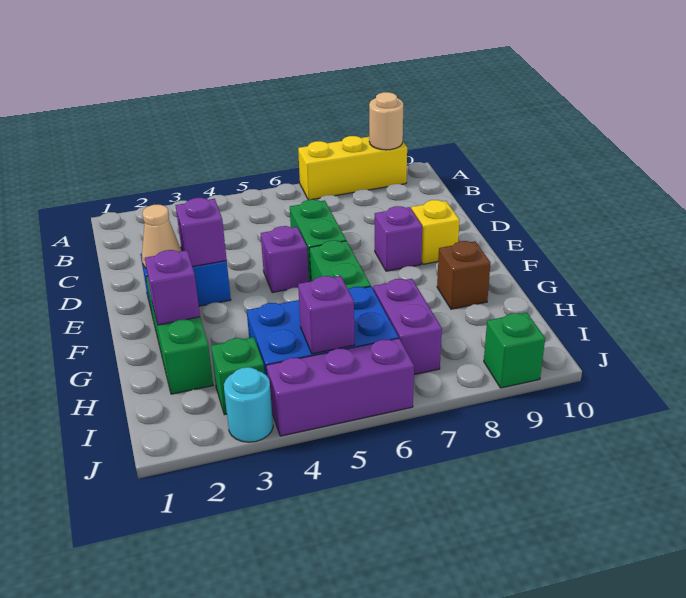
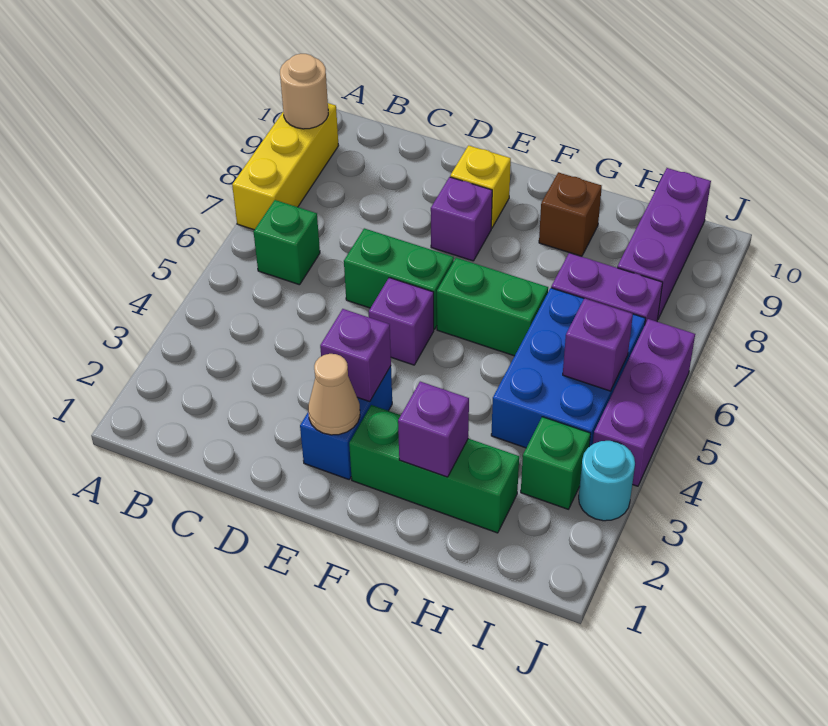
none -> purple brick I8:I10 level 1
green brick J9 level 1 -> green brick B6 level 1

